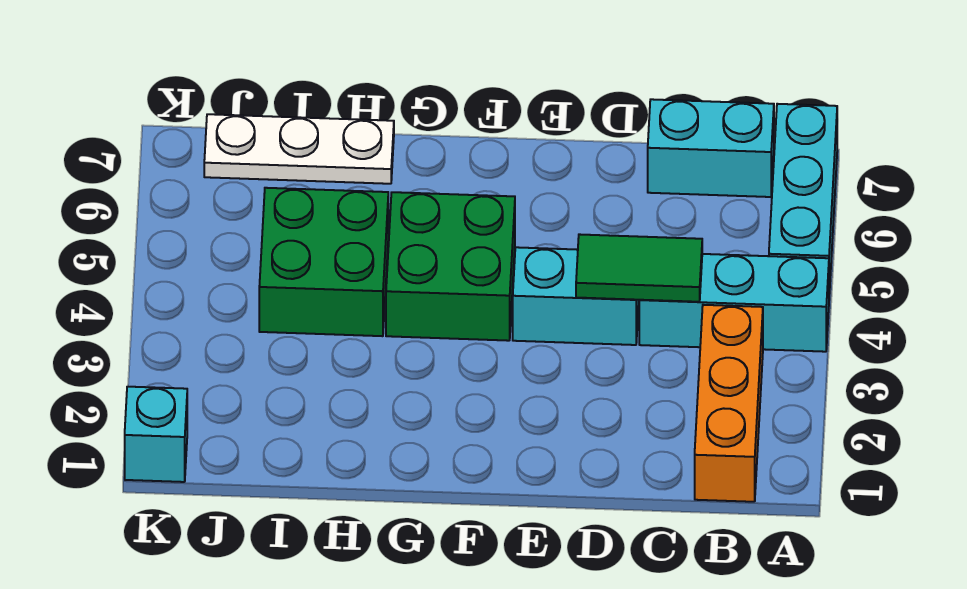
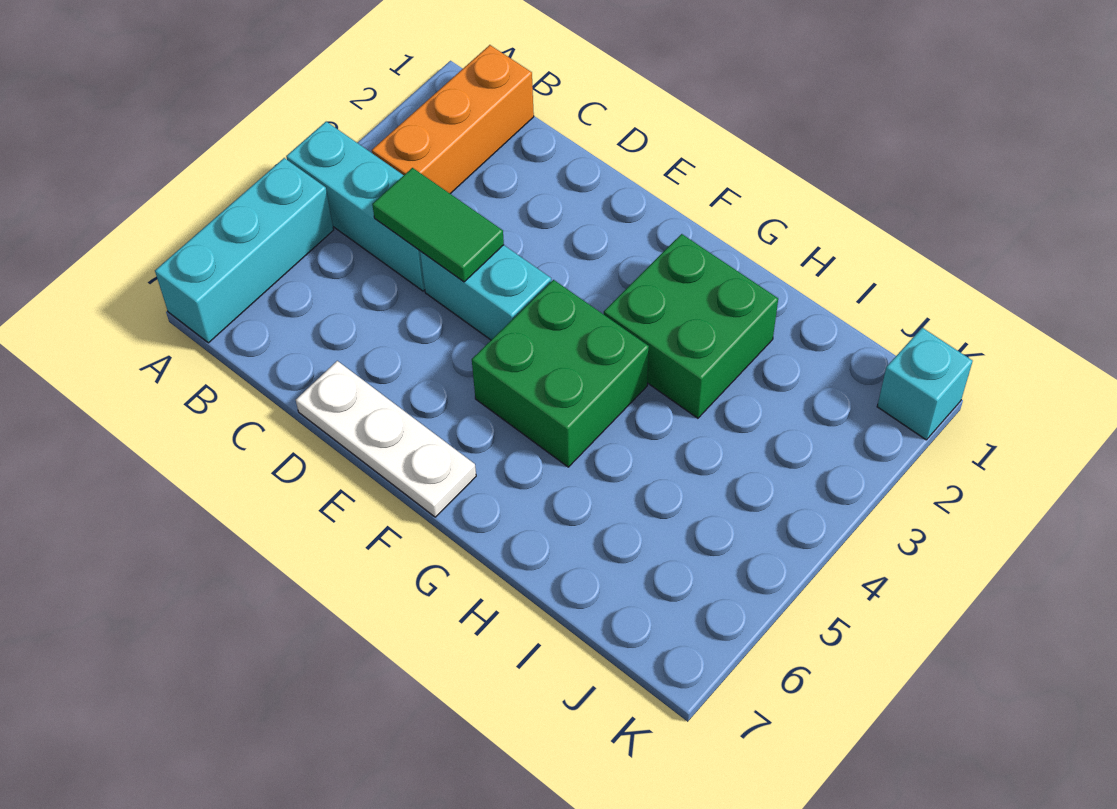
cyan brick B7:C7 level 1 -> none
green brick H4:I5 level 1 -> green brick G2:H3 level 1
white plate H7:J7 level 1 -> white plate D7:F7 level 1

